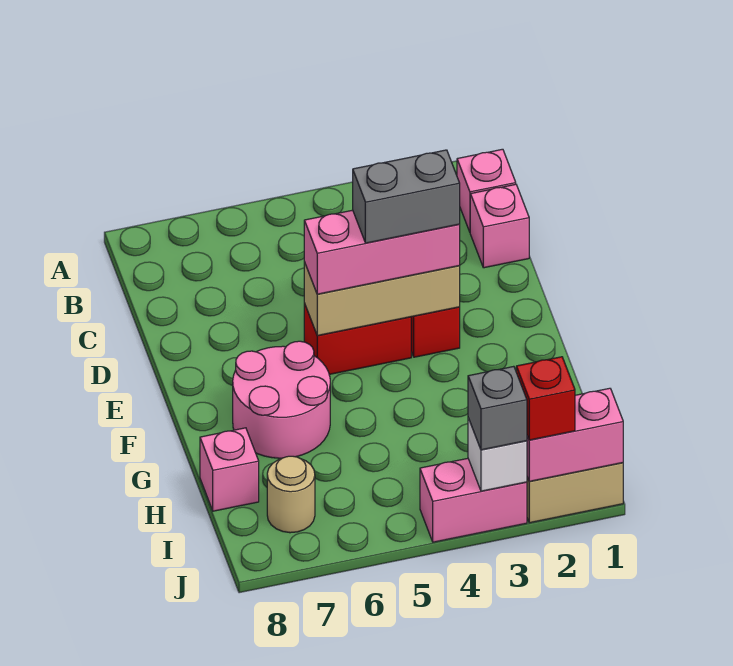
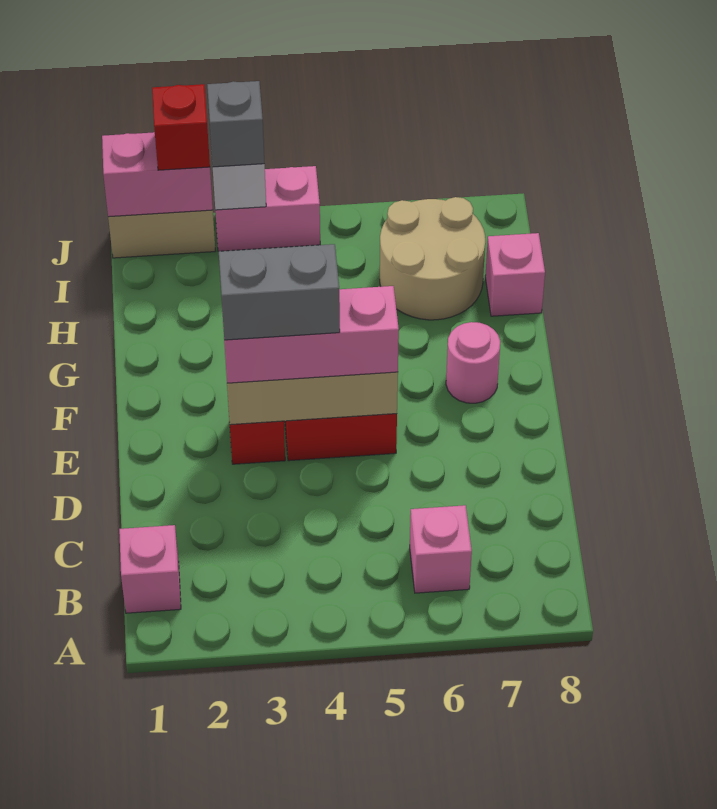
pink brick C1 level 1 -> pink brick B6 level 1
pink round brick F6:G7 level 1 -> pink round brick F7 level 1
tan round brick I7 level 1 -> tan round brick H6:I7 level 1

